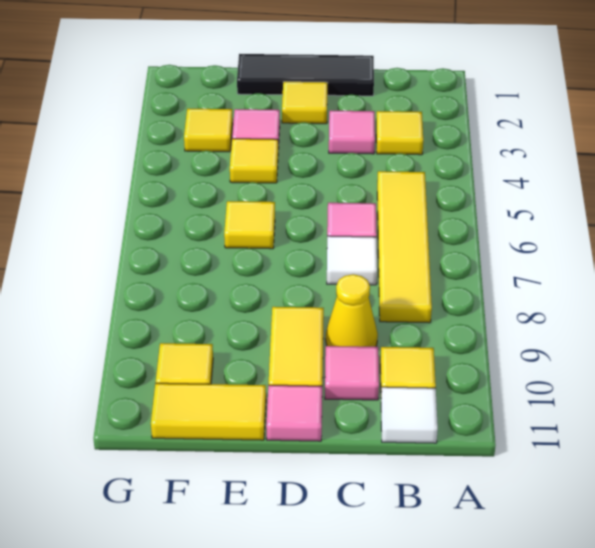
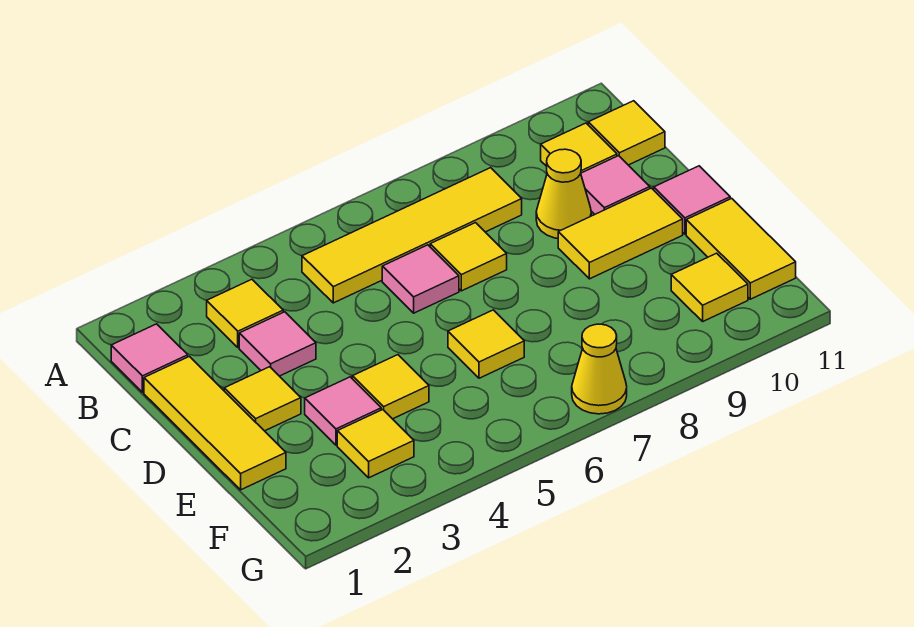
none -> pink tile B1 level 1
white tile B11 level 1 -> yellow tile B11 level 1
black tile C1:E1 level 1 -> yellow tile C1:E1 level 1
white tile C7 level 1 -> yellow tile C7 level 1
none -> yellow cone G7 level 1

